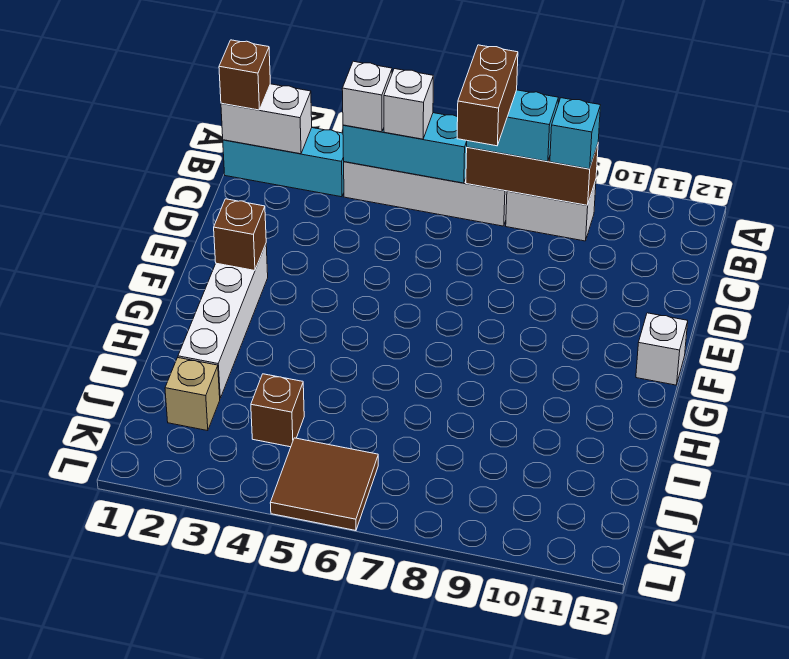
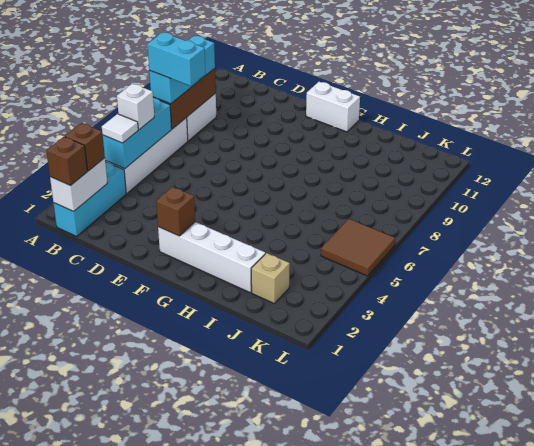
white brick B4 level 3 -> white tile B4 level 3
brown brick B7:C7 level 4 -> cyan brick B7:C7 level 4
white brick F12 level 1 -> white brick F12:G12 level 1
brown brick J4 level 1 -> brown brick B2 level 3

